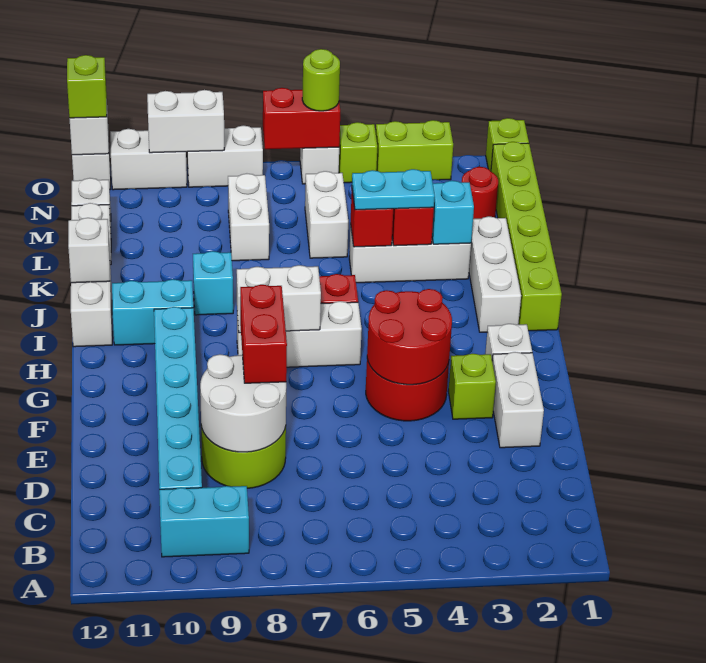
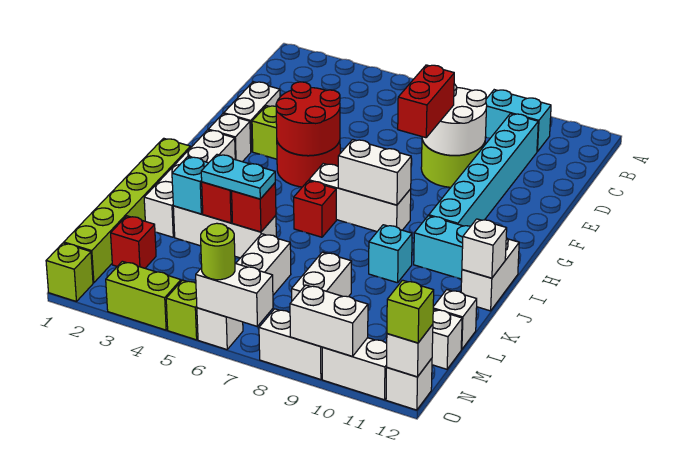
white brick I2:K2 level 1 -> white brick H2:K2 level 1
red round brick M2 level 1 -> red brick M2 level 1
red brick O6:O7 level 2 -> white brick O6:O7 level 2

